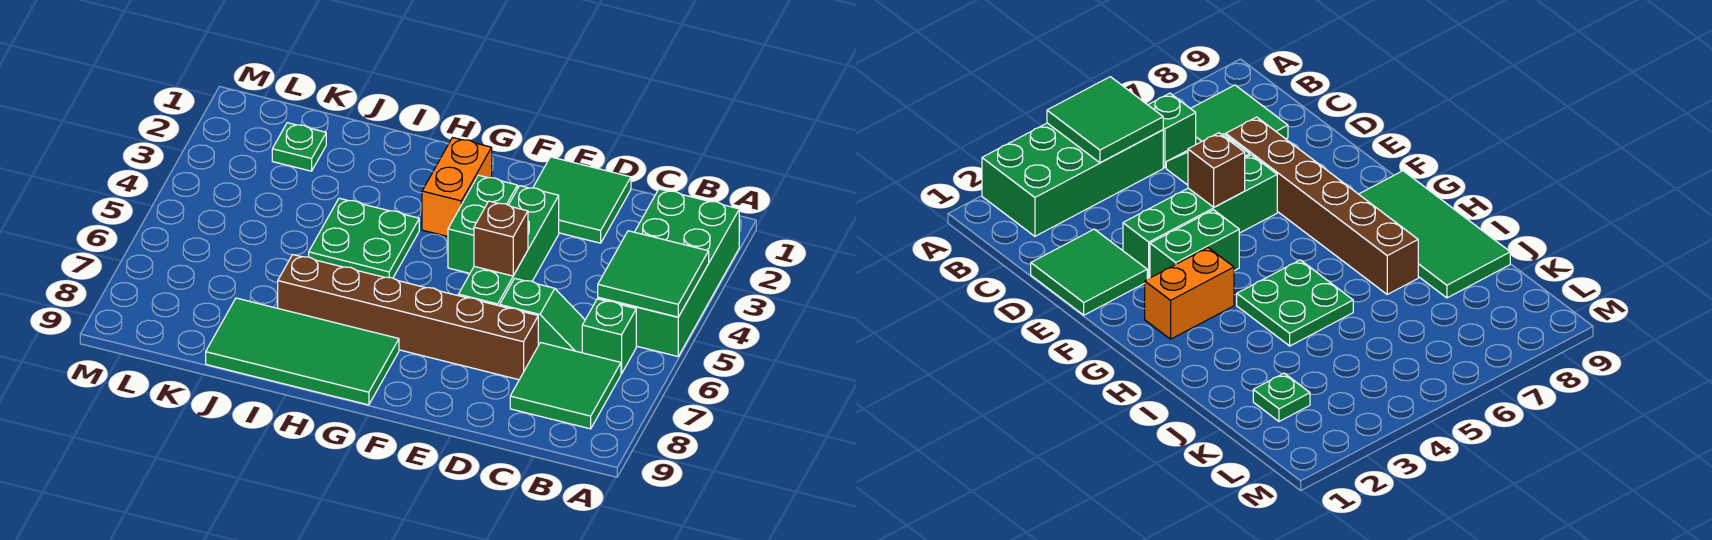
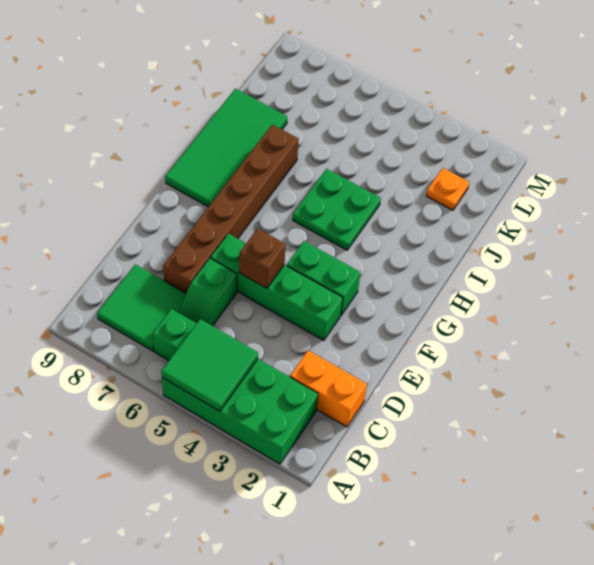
green tile D1:E2 level 1 -> none
orange brick G2:G3 level 1 -> orange brick C1:C2 level 1
green plate K2 level 1 -> orange plate K2 level 1

